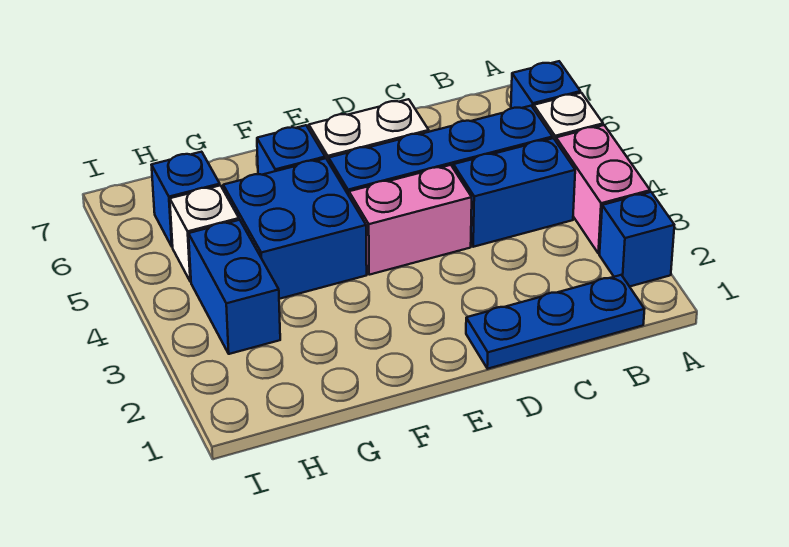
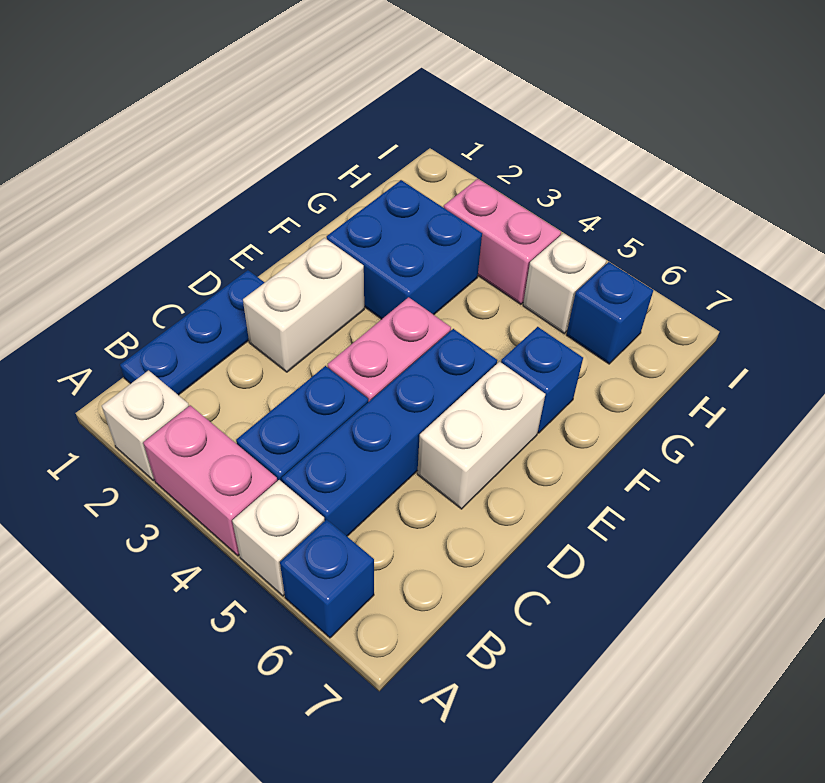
blue brick A2 level 1 -> white brick A2 level 1
none -> white brick D2:E2 level 1
blue brick F4:G5 level 1 -> blue brick F2:G3 level 1
blue brick H3:H4 level 1 -> pink brick H3:H4 level 1

